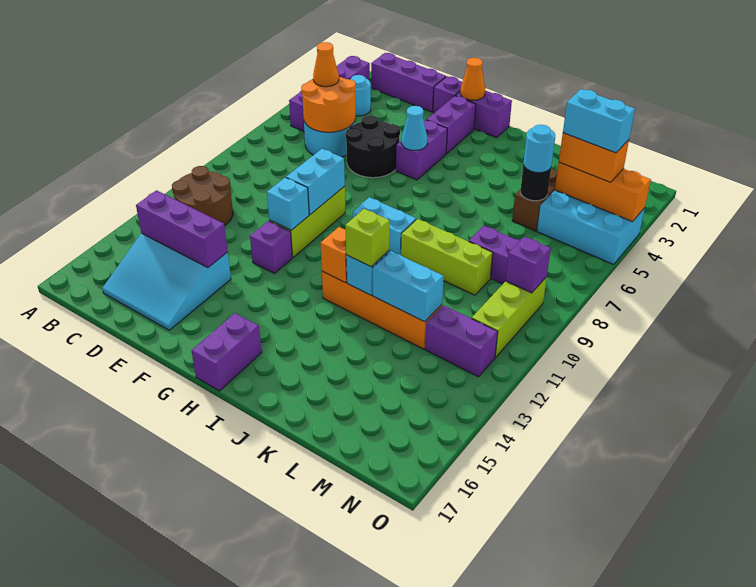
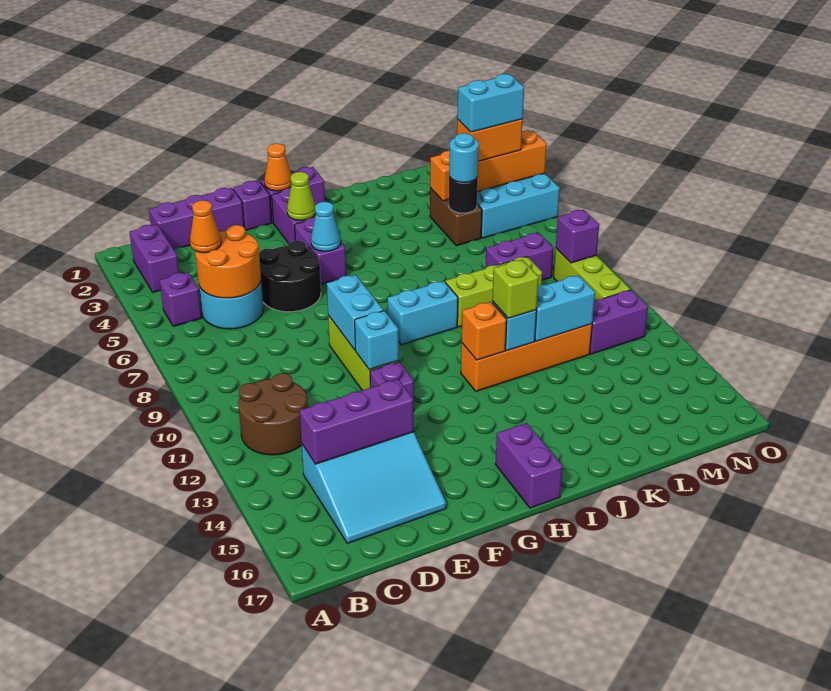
cyan round brick C3 level 1 -> none
none -> lime cone G3 level 2
orange brick M4:O4 level 2 -> orange brick L4:O4 level 2

